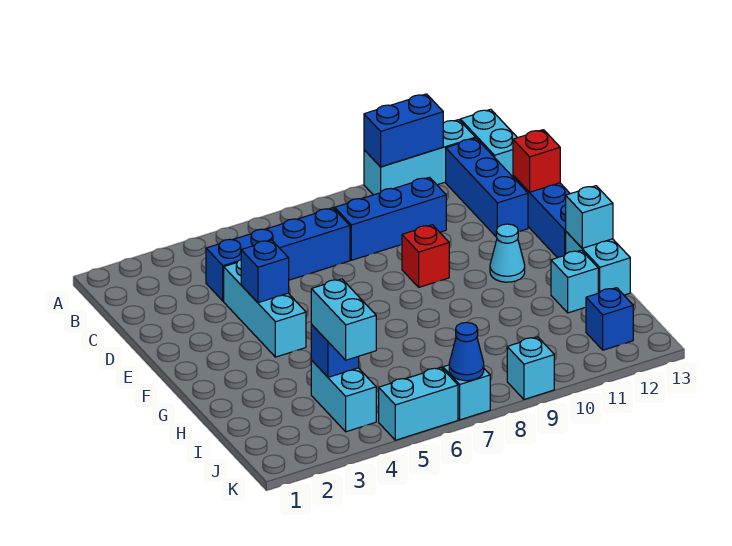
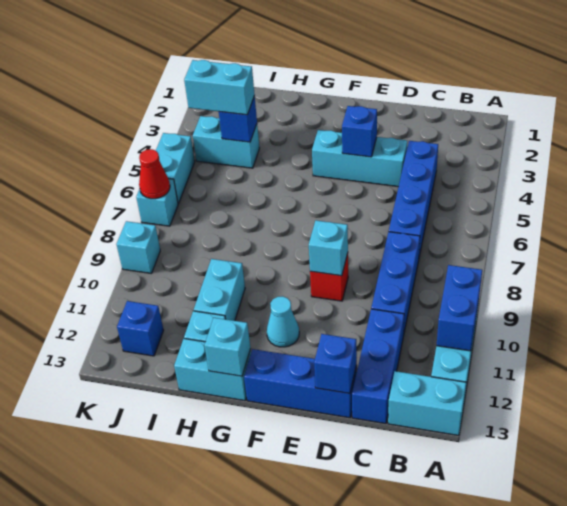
blue brick B12:D12 level 1 -> blue brick C11:C13 level 1
red brick D13 level 2 -> blue brick D13 level 2
none -> cyan brick E9 level 2
none -> cyan brick H10:H11 level 1
blue cone K7 level 2 -> red cone K7 level 2

